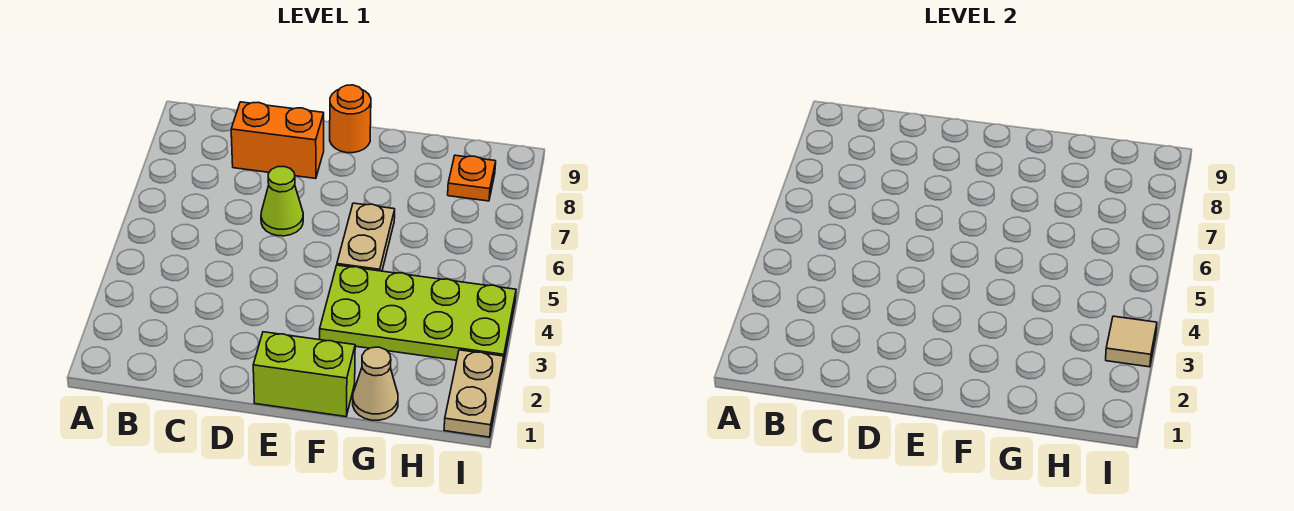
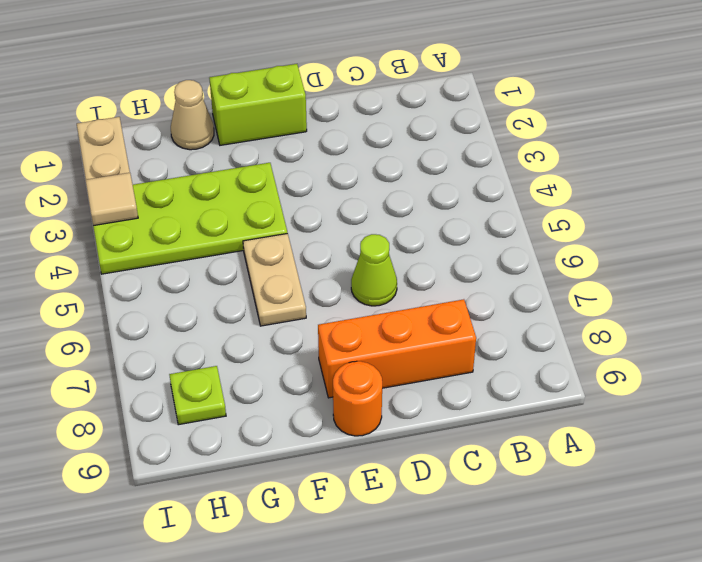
orange brick C8:D8 level 1 -> orange brick C8:E8 level 1
orange plate H8 level 1 -> lime plate H8 level 1

